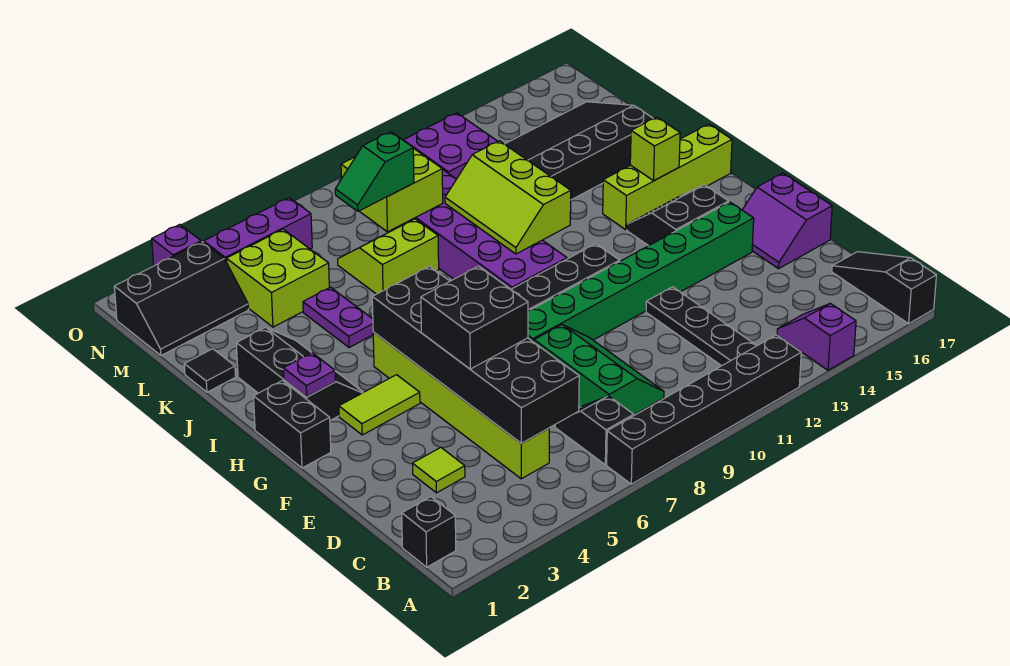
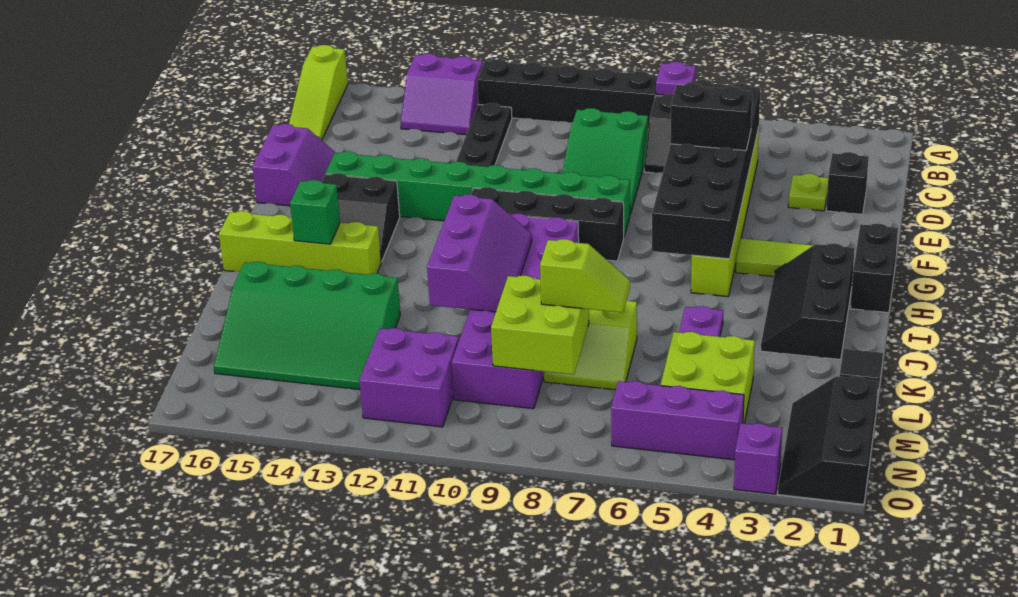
purple slope A14:B14 level 1 top A -> purple slope A13:B14 level 1 top A
black slope A17:C17 level 1 top A -> lime slope A17:C17 level 1 top A
black brick B1 level 1 -> black brick D2 level 1
green slope C8:E9 level 1 top 8 -> green slope C8:E9 level 1 top C
lime tile D3 level 1 -> lime plate D3 level 1
black brick E5:F6 level 3 -> black brick E5:E6 level 3
purple plate H2 level 2 -> purple plate A7 level 2
lime slope I10:K11 level 2 top 11 -> purple slope I10:K11 level 2 top 11
lime brick I15 level 2 -> green brick I15 level 2
black slope K13:M16 level 1 top K -> green slope K13:M16 level 1 top K
green slope L7:L8 level 3 top 8 -> lime slope L7:L8 level 3 top 8
black slope M1:N3 level 1 top N -> black slope M1:O2 level 1 top 1

